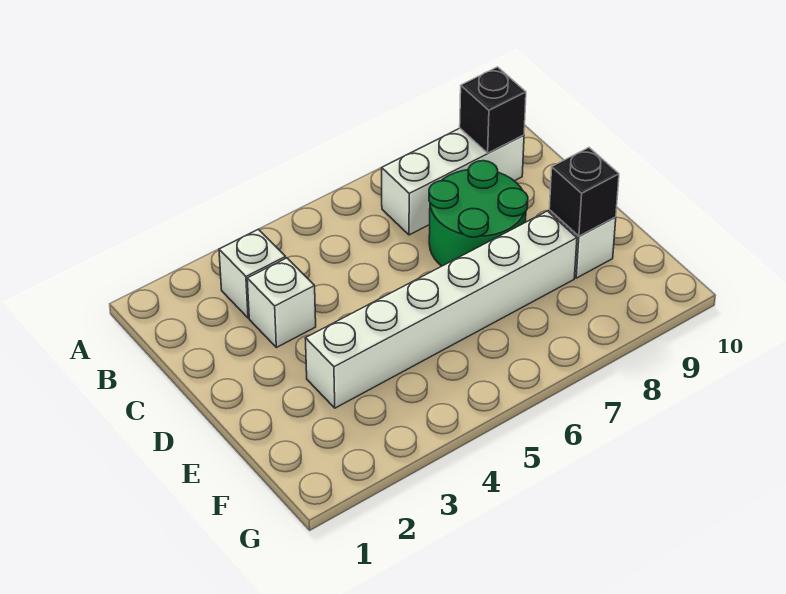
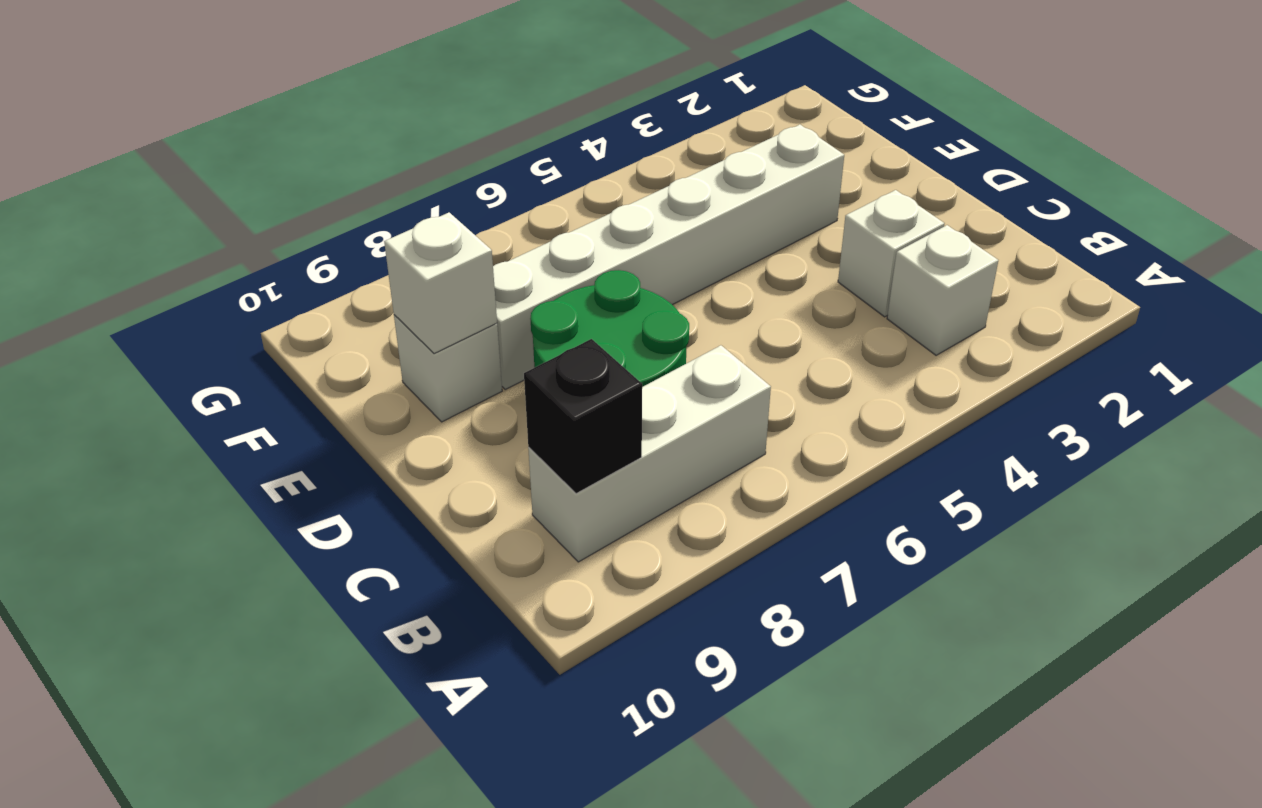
black brick E9 level 2 -> white brick E9 level 2

